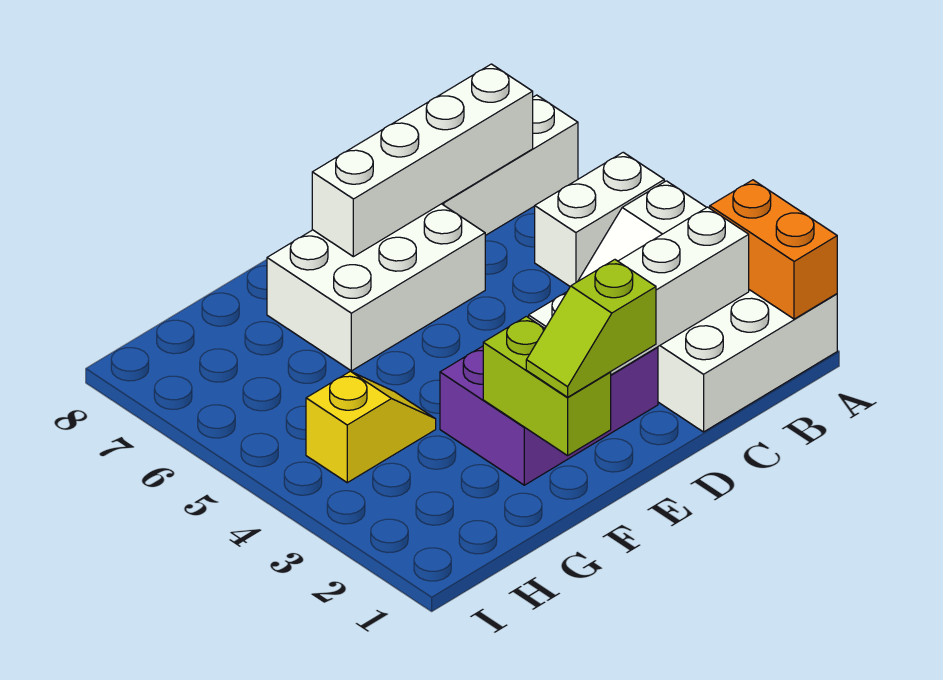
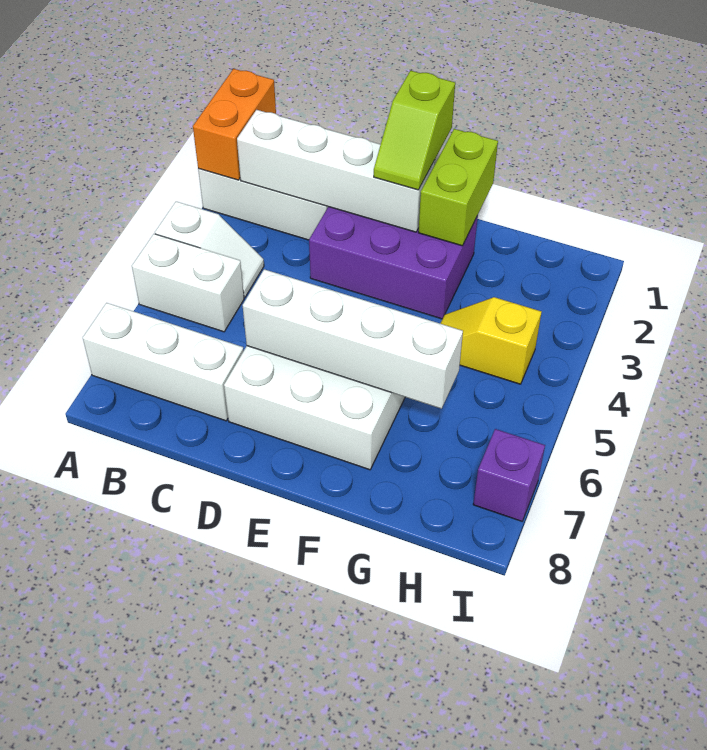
white brick B7:E7 level 2 -> white brick D6:G6 level 2
lime slope E1:F1 level 3 top E -> lime slope E1:E2 level 3 top 1
none -> purple brick I7 level 1

